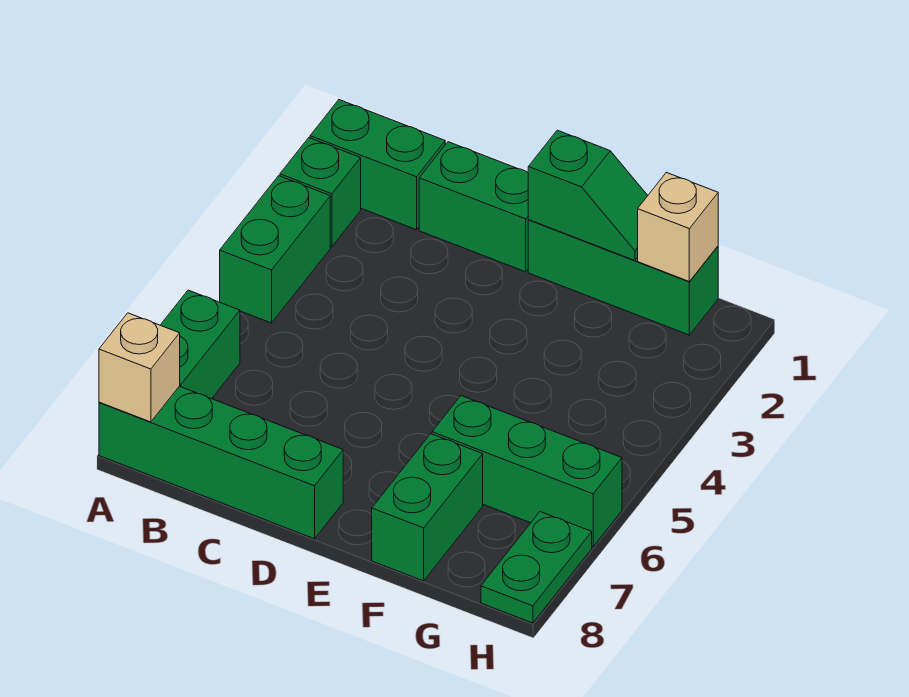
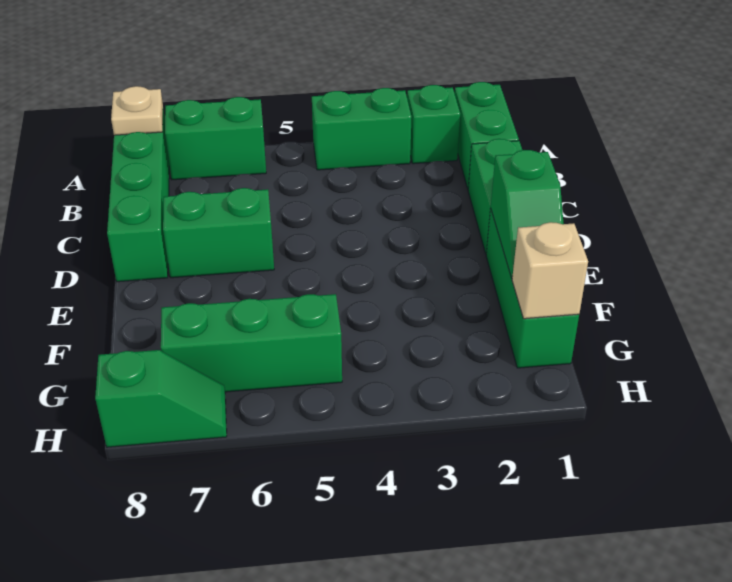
tan brick A8 level 2 -> tan plate A8 level 2
green brick F6:H6 level 1 -> green brick G5:G7 level 1
green brick F7:F8 level 1 -> green brick D6:D7 level 1
green plate H7:H8 level 1 -> green slope H7:H8 level 1 top 8

